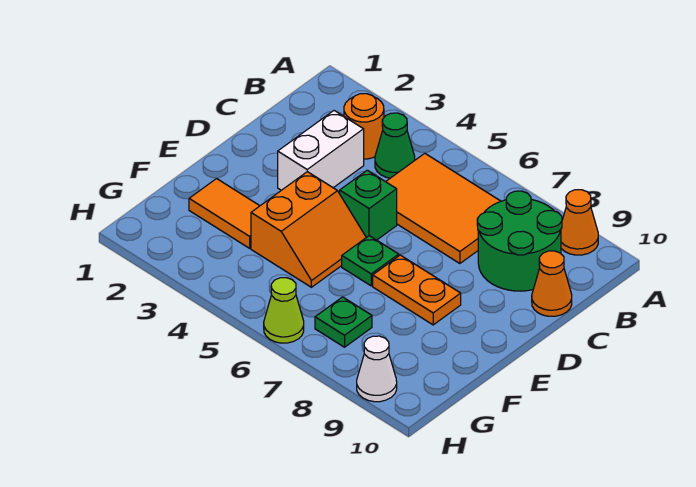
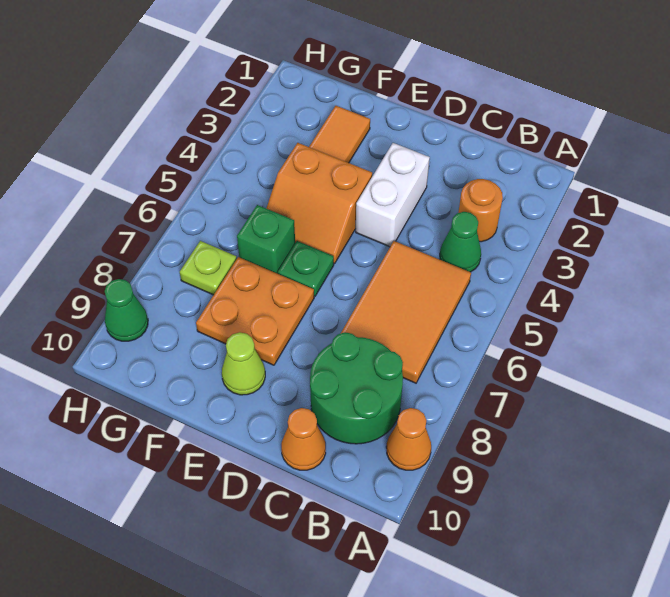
white brick C3:D3 level 1 -> white brick D3:D4 level 1
green brick D5 level 1 -> green brick F6 level 1
orange plate E7:E8 level 1 -> orange plate E7:F8 level 1
green plate G7 level 1 -> lime plate G7 level 1
lime cone H6 level 1 -> lime cone E9 level 1
white cone H9 level 1 -> green cone H9 level 1

